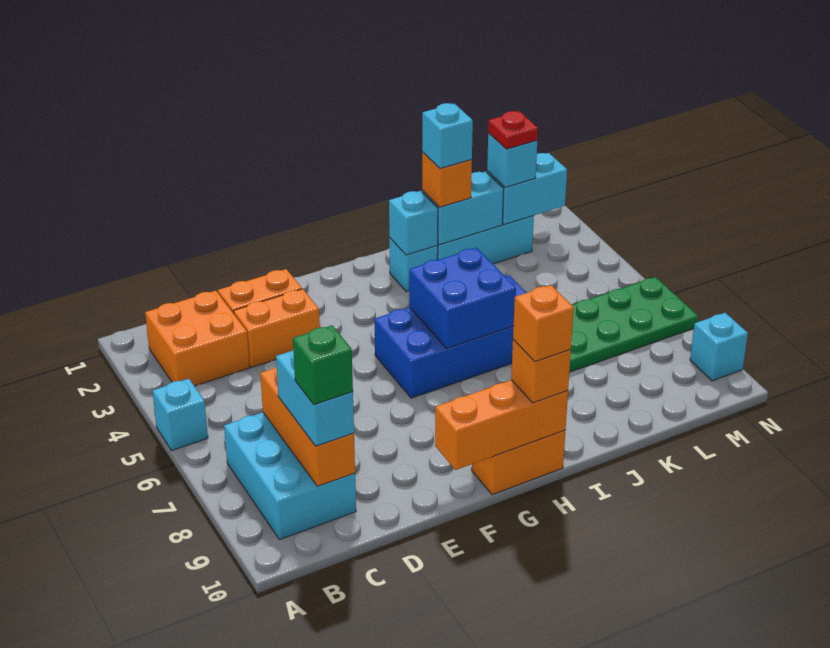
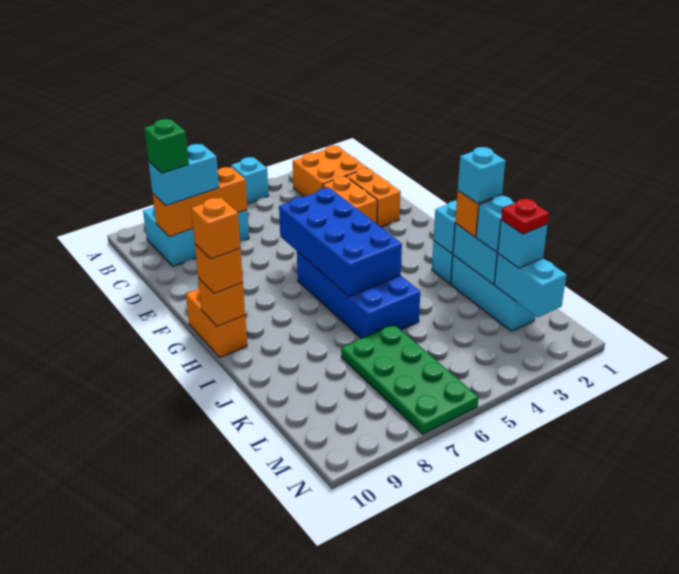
orange brick F10:H10 level 2 -> orange brick H10 level 2
blue brick H5:I6 level 2 -> blue brick F5:I6 level 2
cyan brick N9 level 1 -> cyan brick K2 level 3

